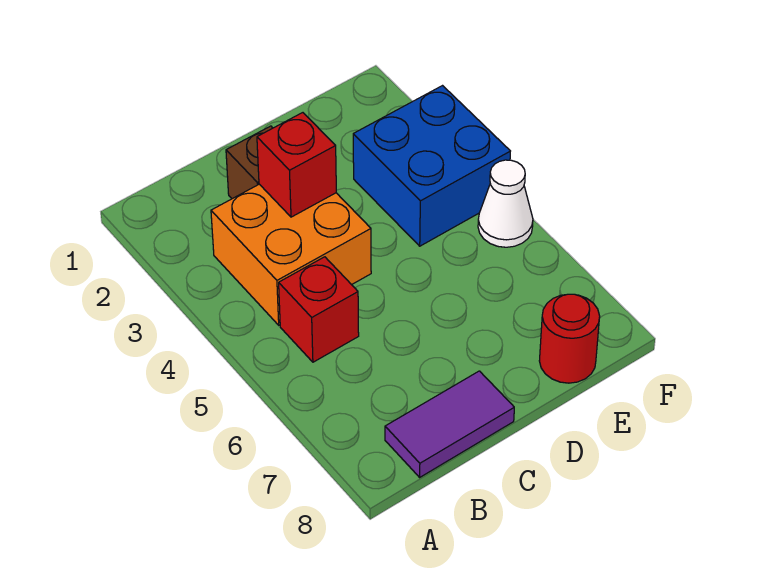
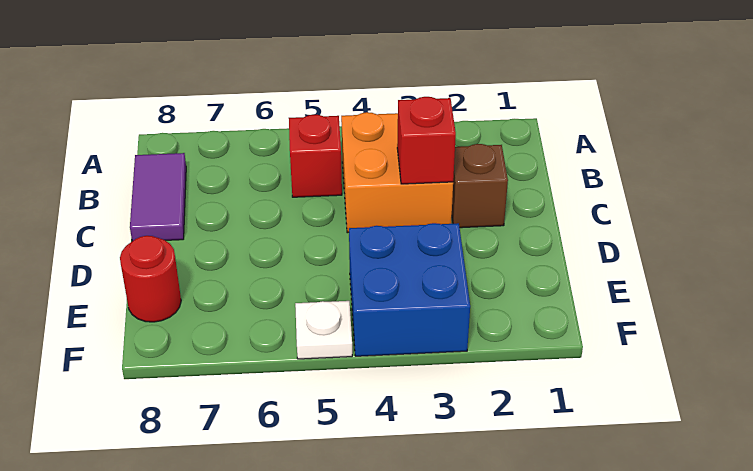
white cone F5 level 1 -> white plate F5 level 1

